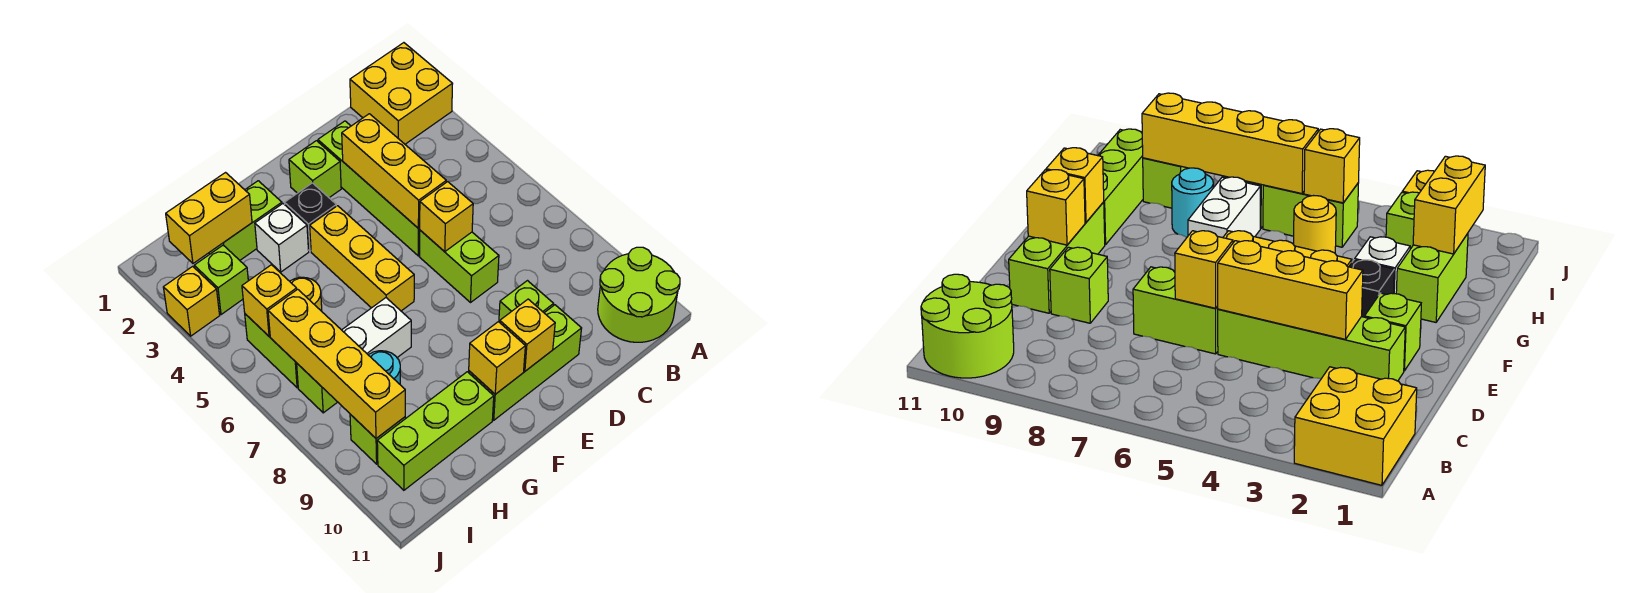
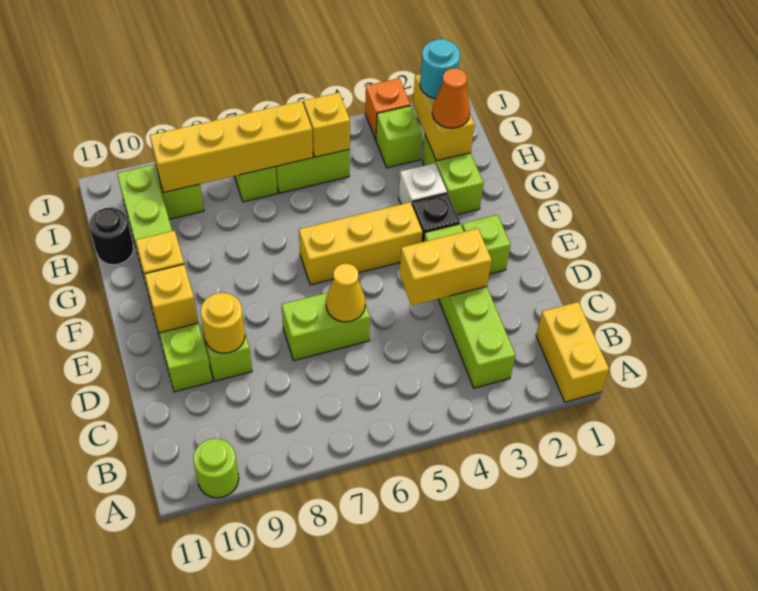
yellow brick A1:B2 level 1 -> yellow brick A1:B1 level 1
lime round brick A10:B11 level 1 -> lime round brick A10 level 1
lime brick D2:D5 level 1 -> lime brick B3:E3 level 1
yellow brick D3:D5 level 2 -> yellow brick D3:D4 level 2
yellow brick D6 level 2 -> yellow cone D6 level 2
white brick G7:H7 level 1 -> none
none -> orange cone H2 level 3
yellow round brick H5 level 1 -> yellow round brick D9 level 2
cyan round brick H8 level 1 -> cyan round brick I2 level 3
none -> black round brick H11 level 1
yellow brick J3 level 1 -> orange brick J3 level 1

